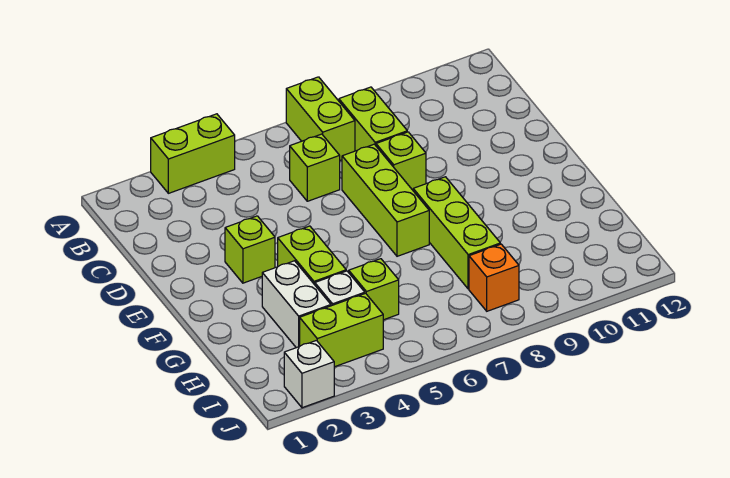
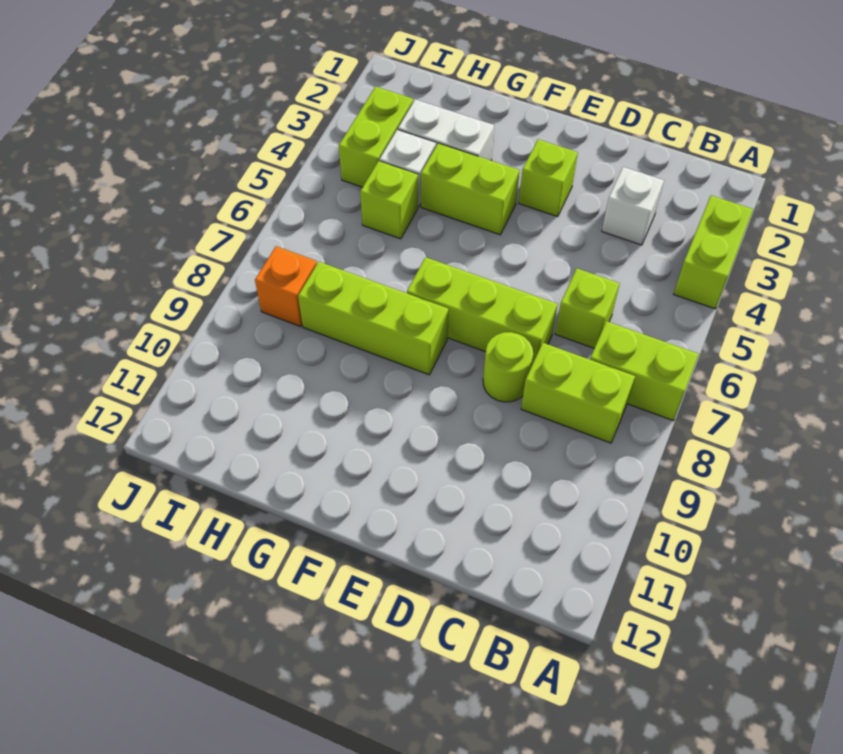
lime brick D8 level 1 -> lime round brick D8 level 1
white brick J2 level 1 -> white brick C3 level 1

